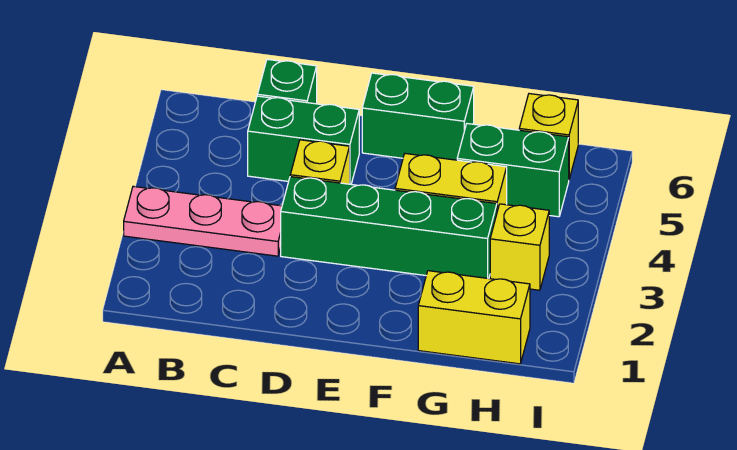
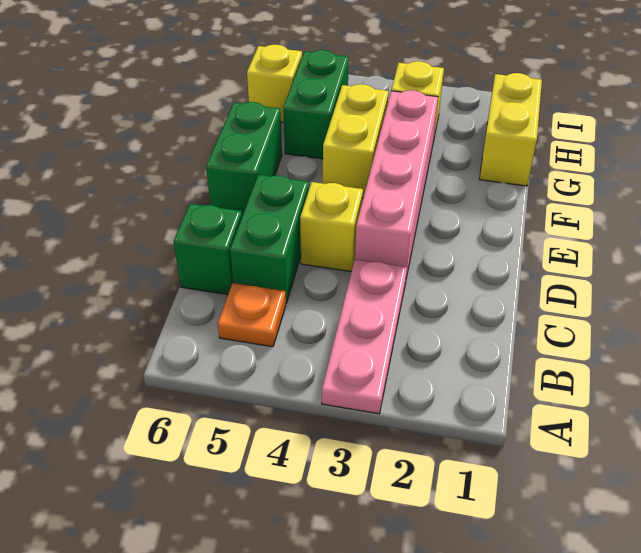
none -> orange plate B5 level 1
green brick D3:G3 level 1 -> pink brick D3:G3 level 1

